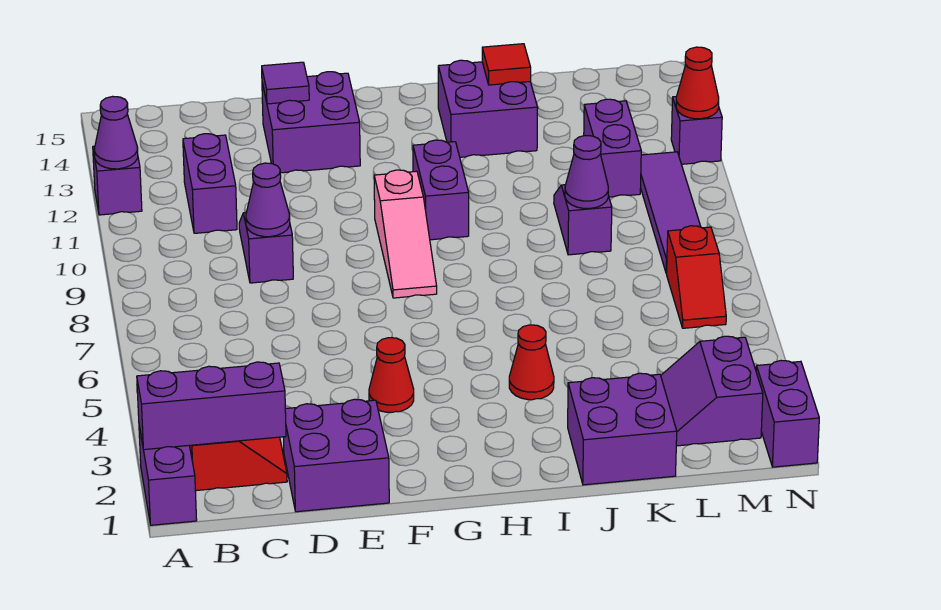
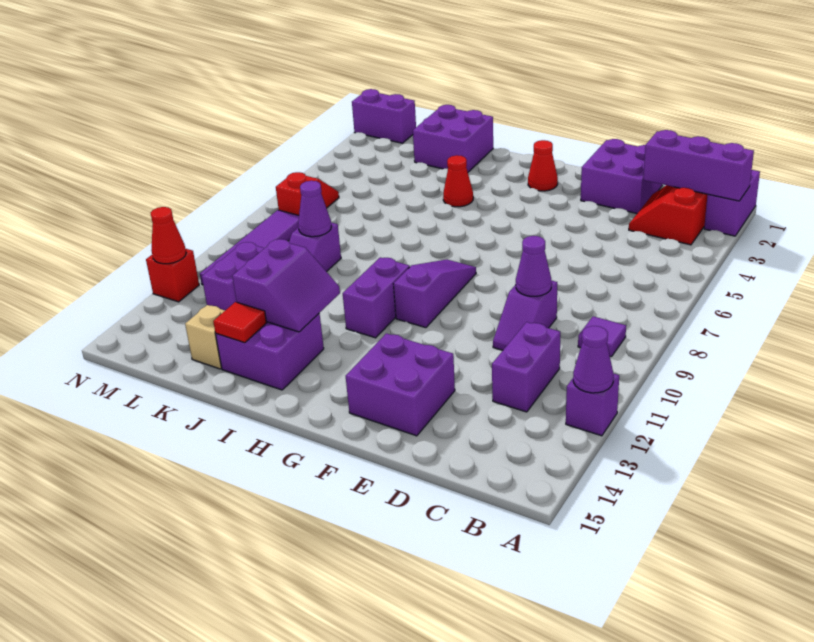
purple tile E14 level 2 -> purple tile B9 level 1
red cone F4 level 1 -> red cone G2 level 1
pink slope G8:G10 level 1 top 10 -> purple slope G8:G10 level 1 top 10
none -> tan brick K14 level 1
purple slope L2:M3 level 1 top M -> purple slope I12:J13 level 2 top J
purple brick N1:N2 level 1 -> purple brick M1:N1 level 1
purple brick N12 level 1 -> red brick N12 level 1

